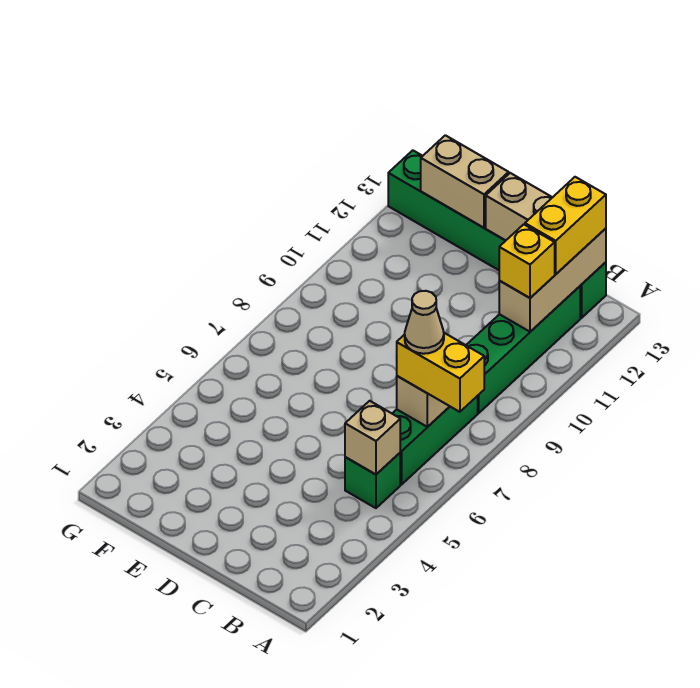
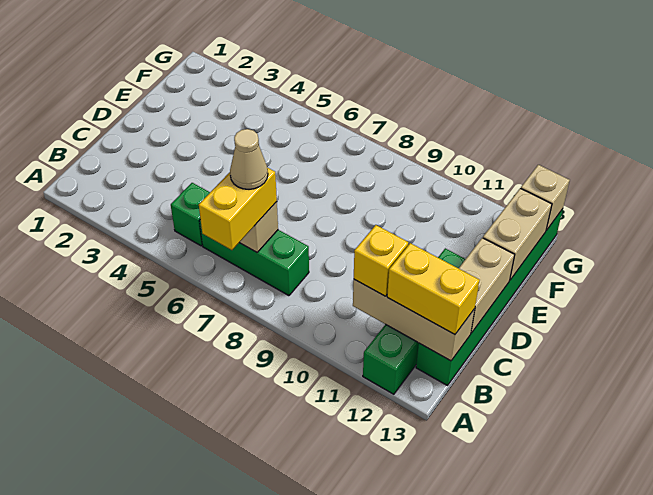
tan brick B5 level 2 -> tan brick G13 level 2
green brick B9:B12 level 1 -> green brick A12:D12 level 1

